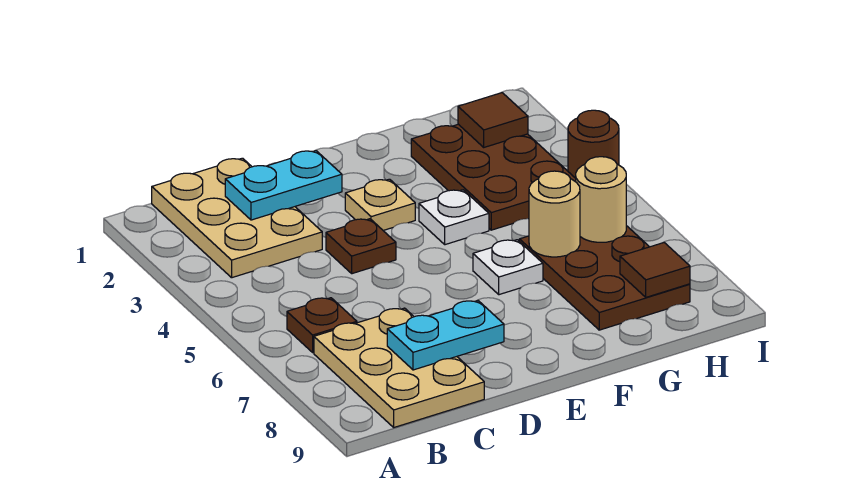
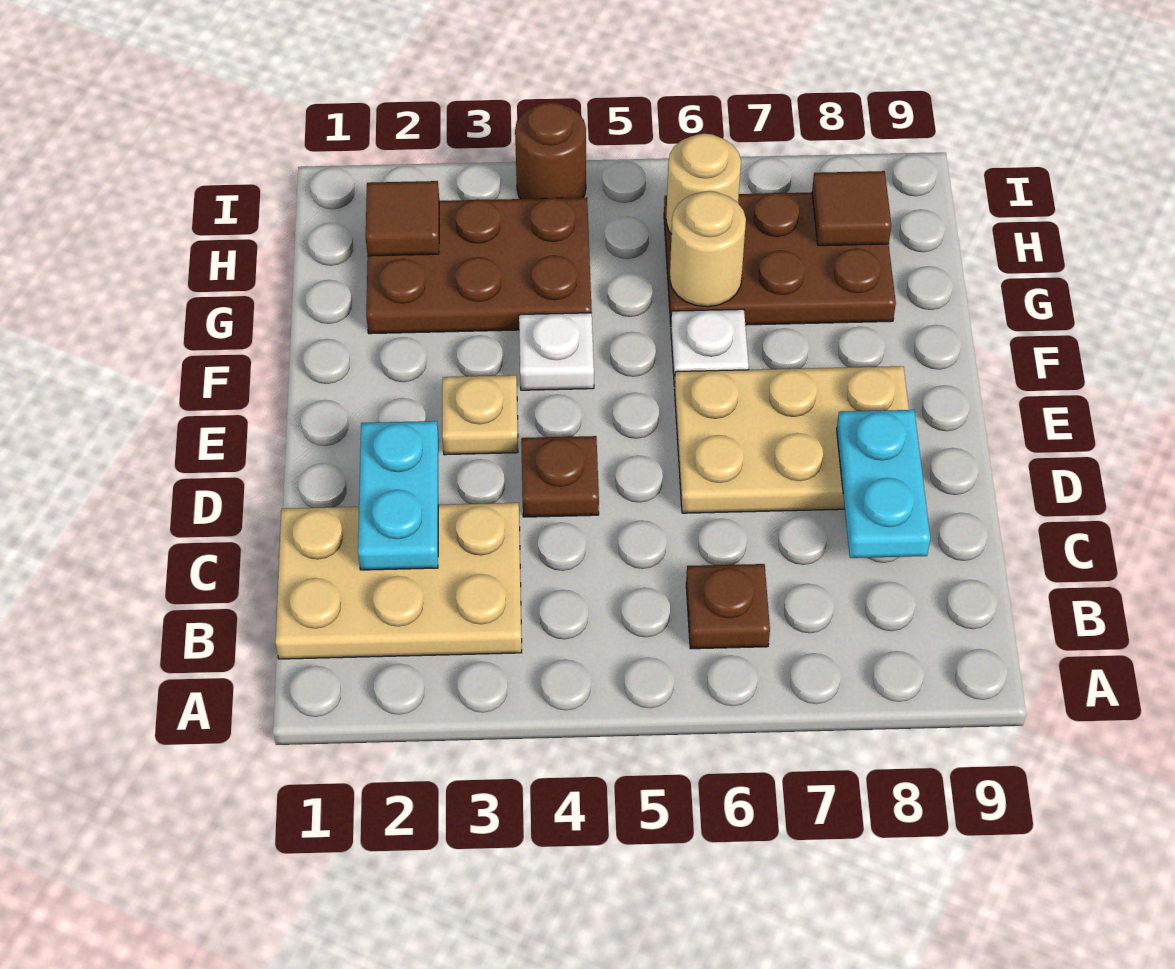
tan plate B7:C9 level 1 -> tan plate D6:E8 level 1

